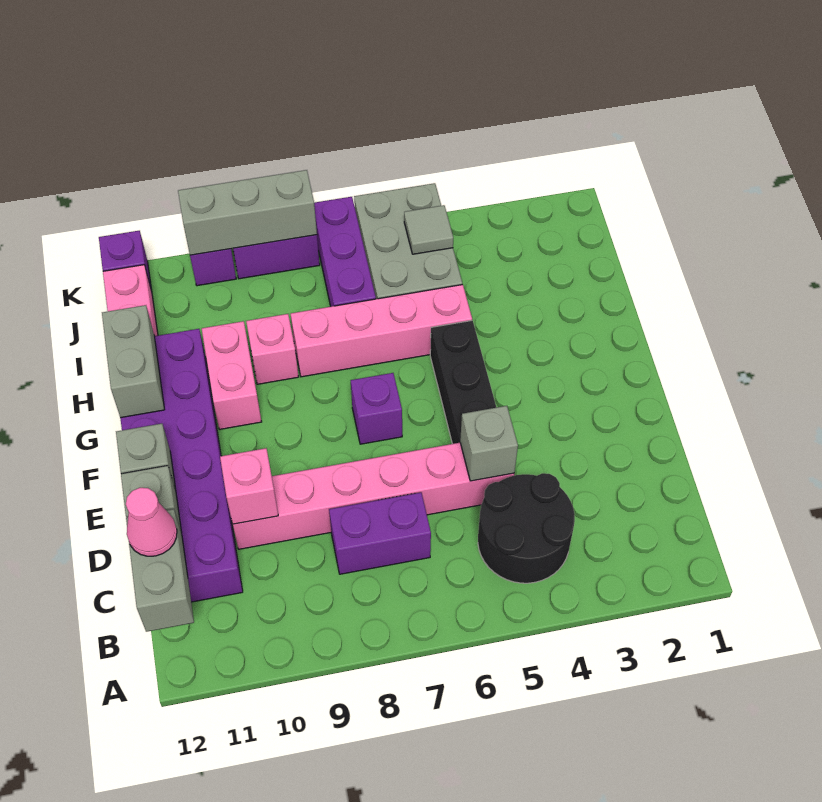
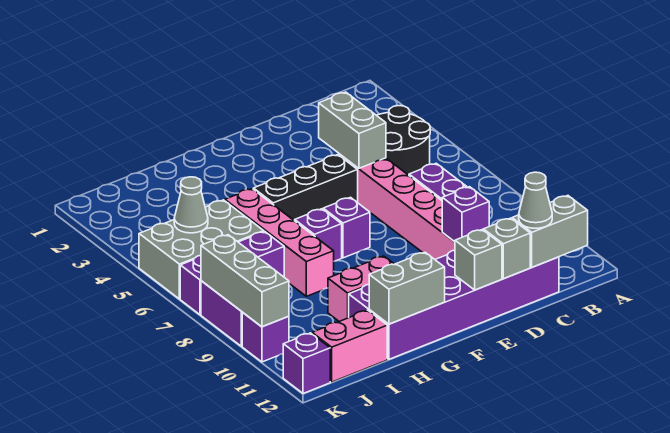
pink cone C12 level 3 -> grey cone C12 level 3
grey brick D5 level 2 -> grey brick D4:D5 level 2
pink brick D10 level 2 -> purple brick D10 level 2
none -> purple brick G7 level 1
pink brick H9 level 1 -> none
grey tile J5 level 2 -> grey cone J5 level 2

